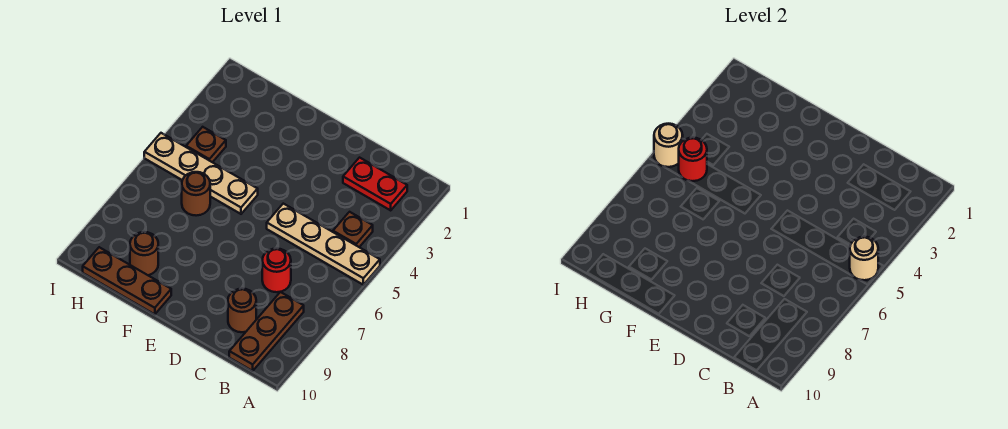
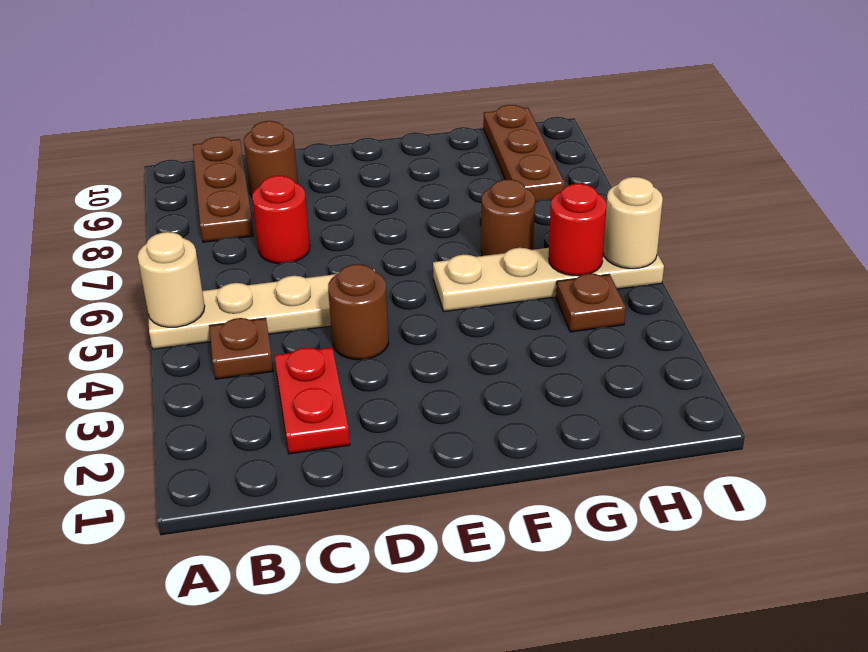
red plate B2:C2 level 1 -> red plate C2:C3 level 1
brown plate F10:H10 level 1 -> brown plate H8:H10 level 1
brown round brick G9 level 1 -> brown round brick D4 level 1

